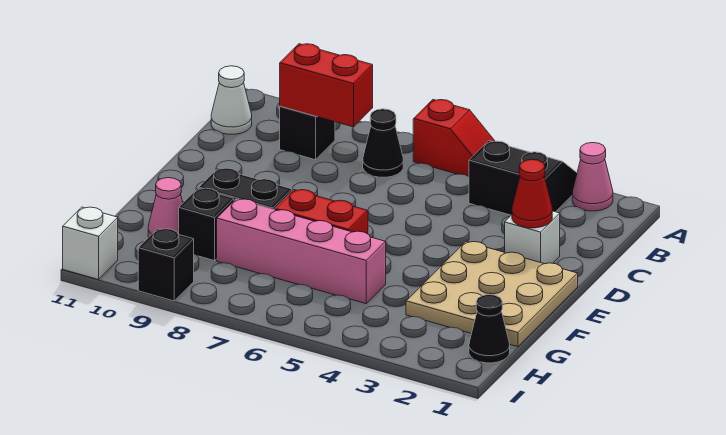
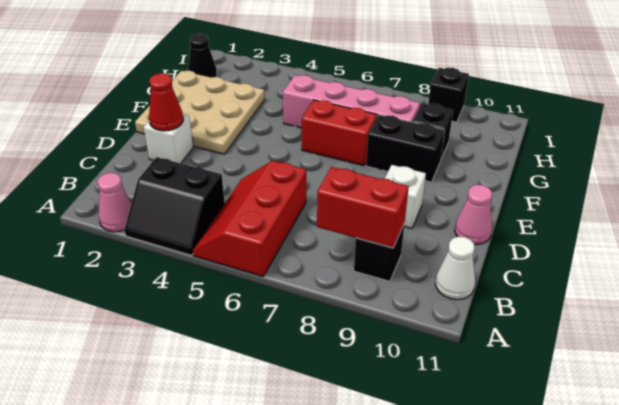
red slope A5:A6 level 1 top 6 -> red slope A5:C6 level 1 top 6
black cone B7 level 1 -> none
pink cone G10 level 1 -> pink cone D11 level 1
white brick I11 level 1 -> white brick D9 level 1

